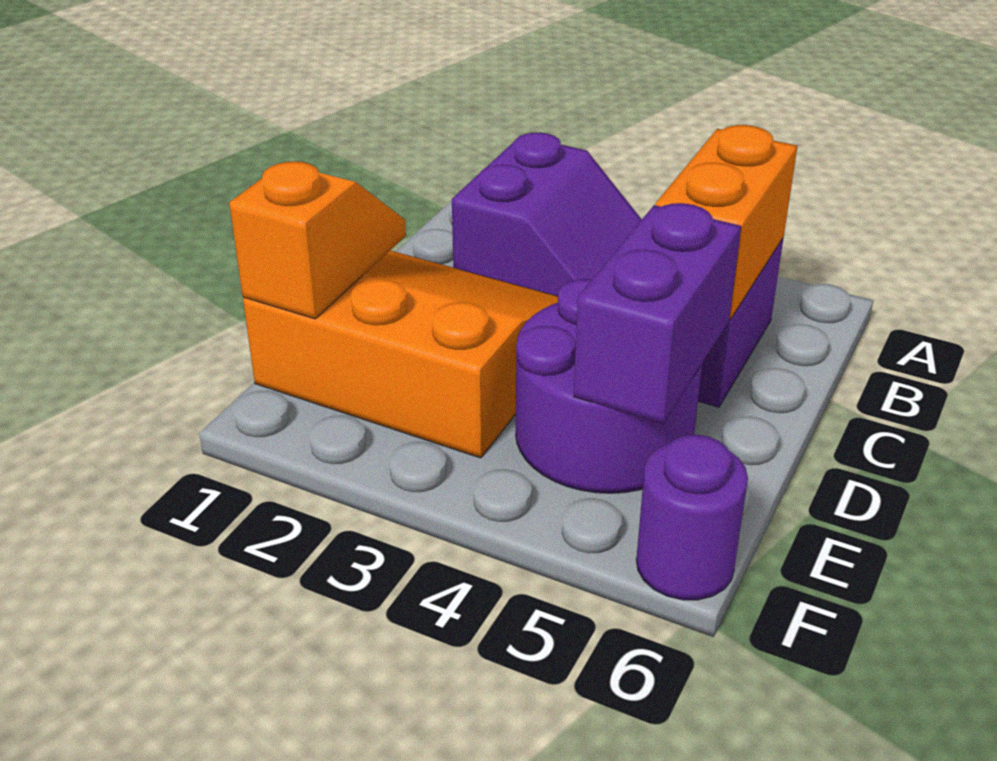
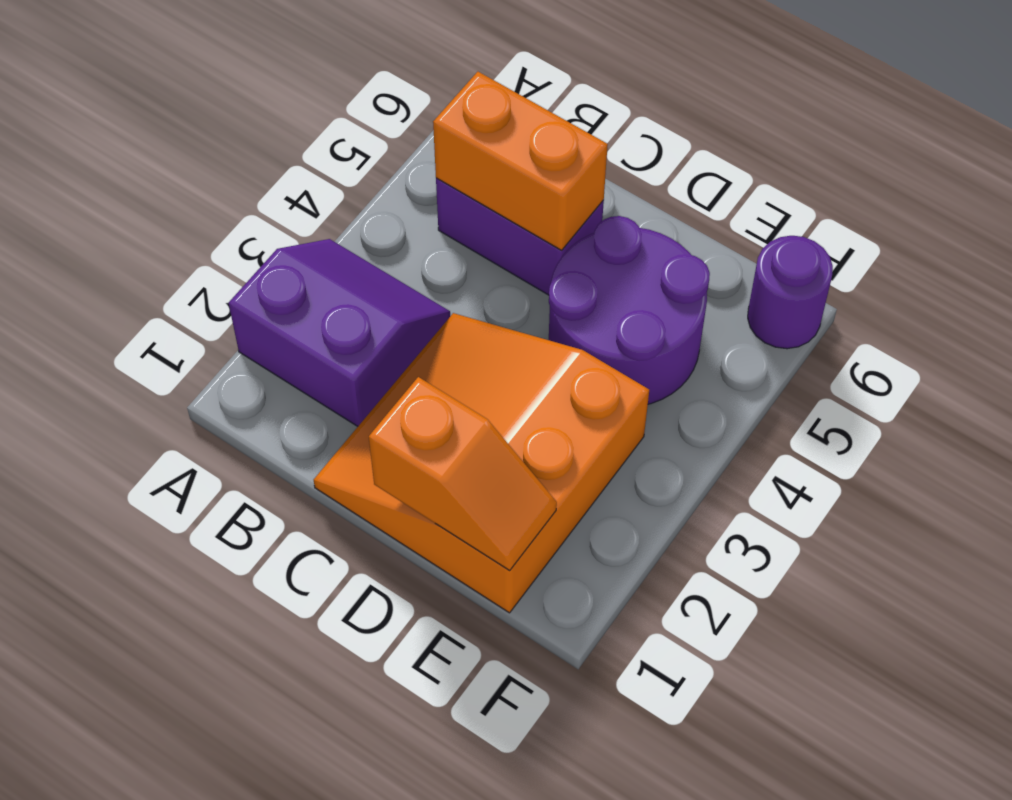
orange slope D1:E1 level 2 top E -> orange slope D1:E1 level 2 top D
purple brick D5:E5 level 2 -> none

